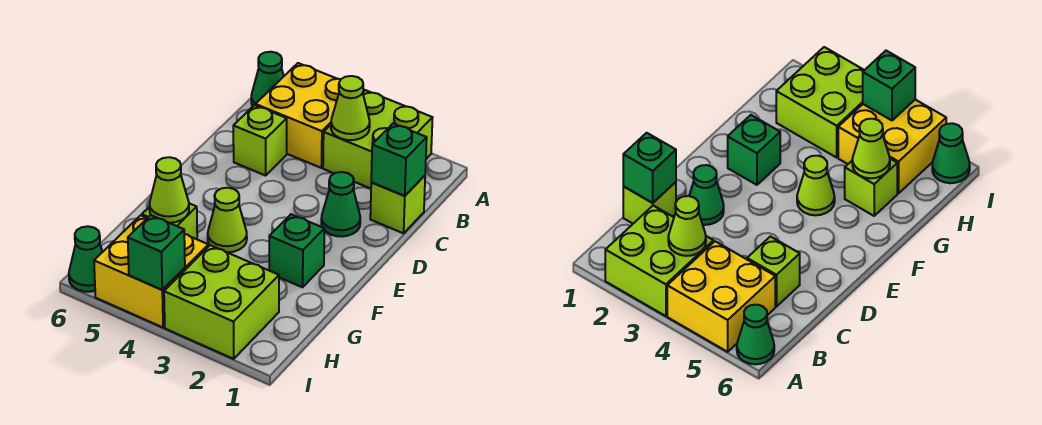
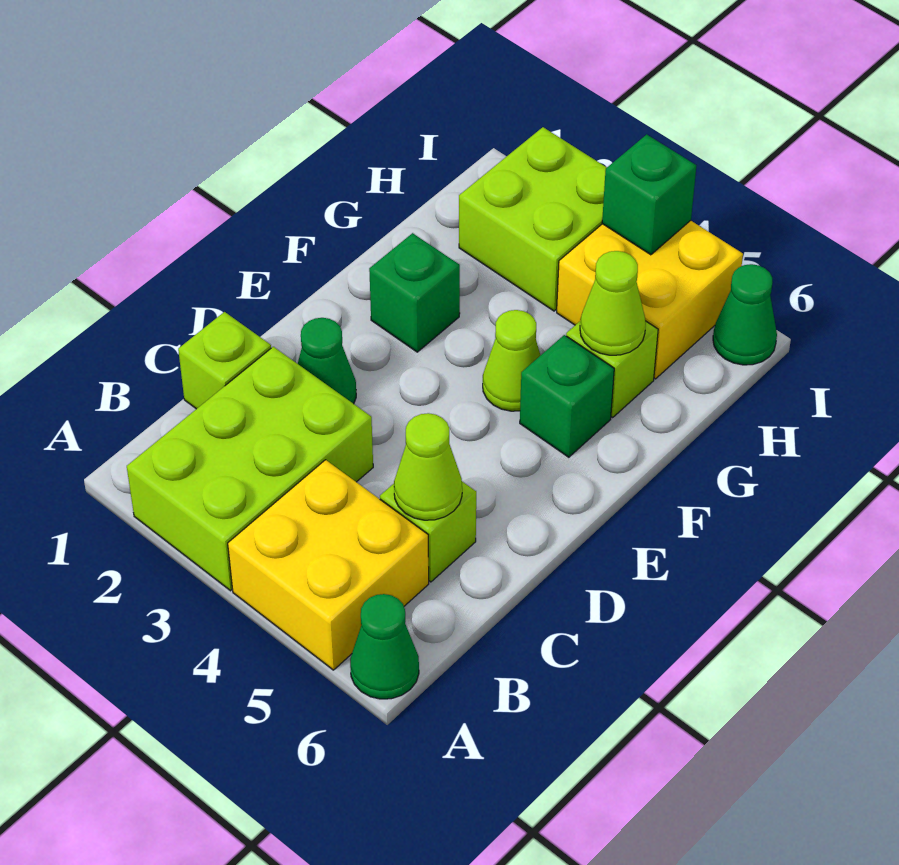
lime brick A2:B3 level 1 -> lime brick A2:C3 level 1
lime cone B3 level 2 -> lime cone C5 level 2
green brick C1 level 2 -> green brick F5 level 1

